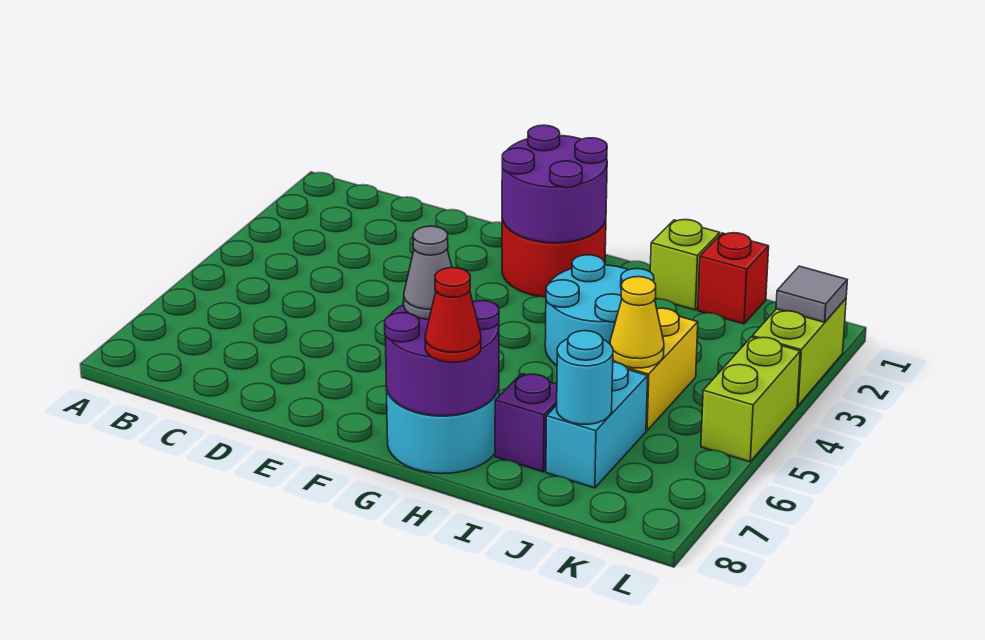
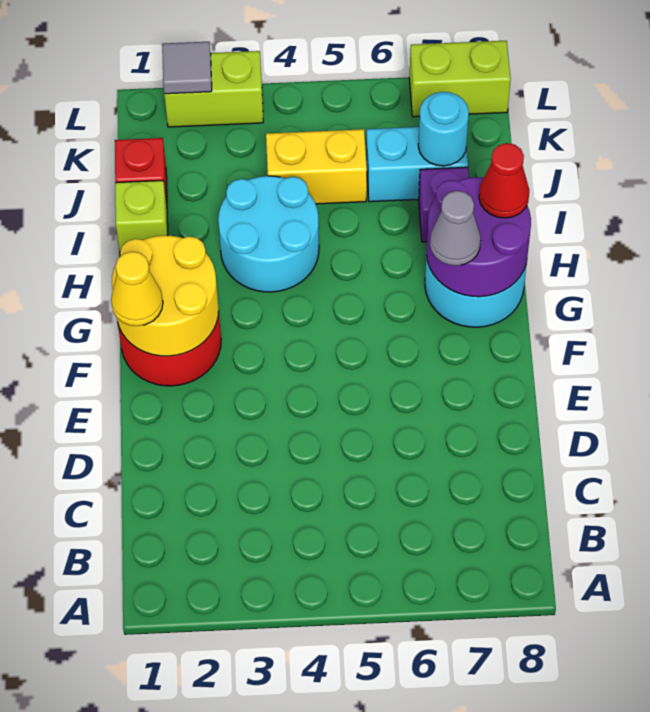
purple round brick F1:G2 level 2 -> yellow round brick F1:G2 level 2
yellow cone J5 level 2 -> yellow cone F1 level 3
lime brick L4:L5 level 1 -> lime brick L7:L8 level 1

